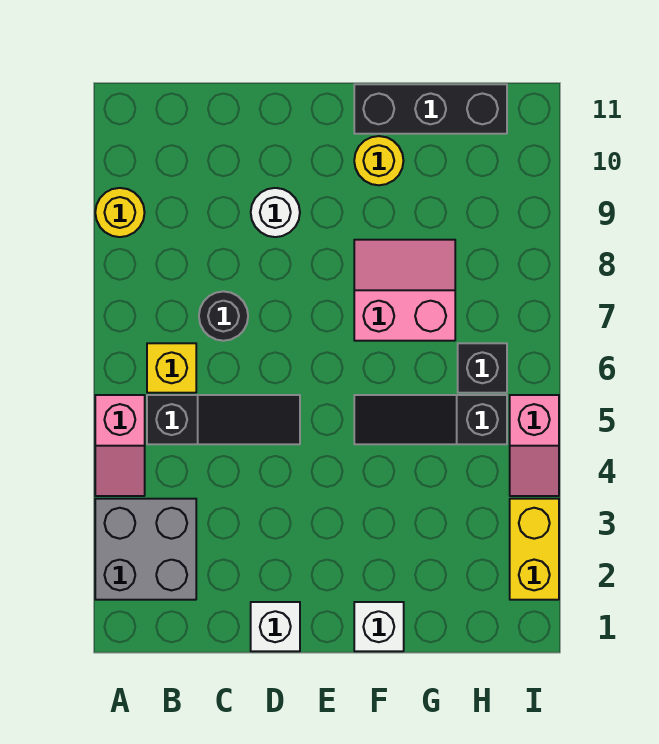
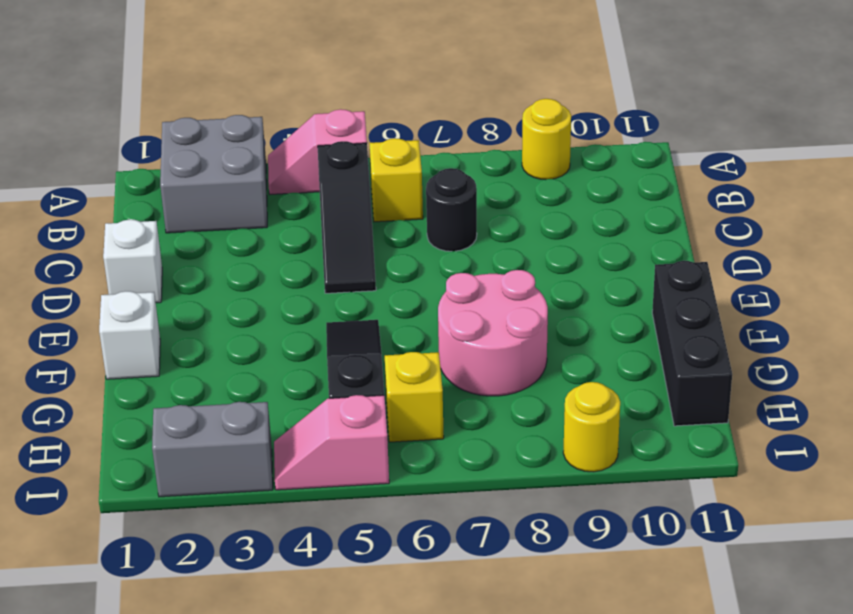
white round brick D9 level 1 -> none
pink slope F7:G8 level 1 top 7 -> pink round brick F7:G8 level 1
yellow round brick F10 level 1 -> yellow round brick I9 level 1
black brick H6 level 1 -> yellow brick H6 level 1
yellow brick I2:I3 level 1 -> grey brick I2:I3 level 1

